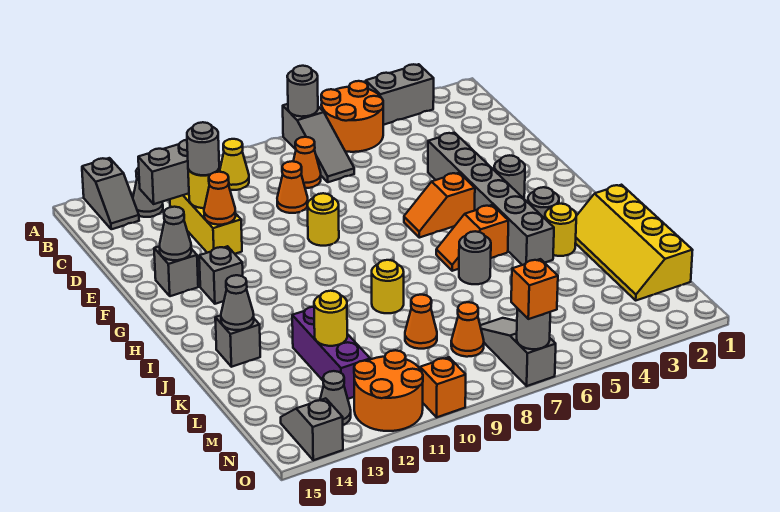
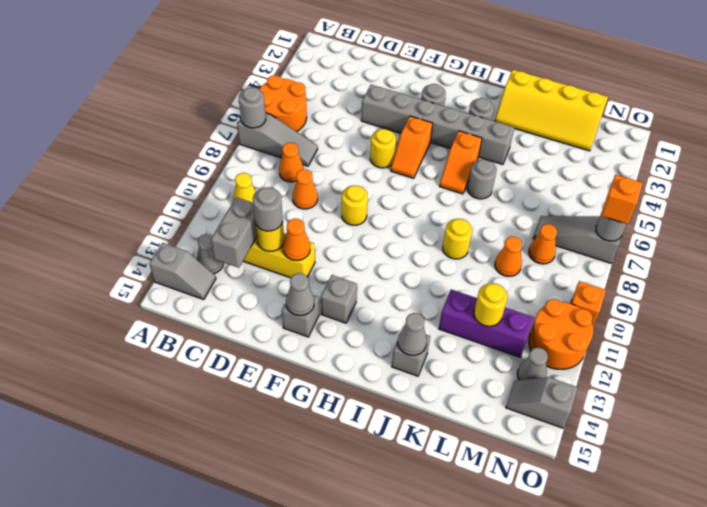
grey brick A3:A4 level 1 -> none
yellow round brick J3 level 1 -> yellow round brick F6 level 1

